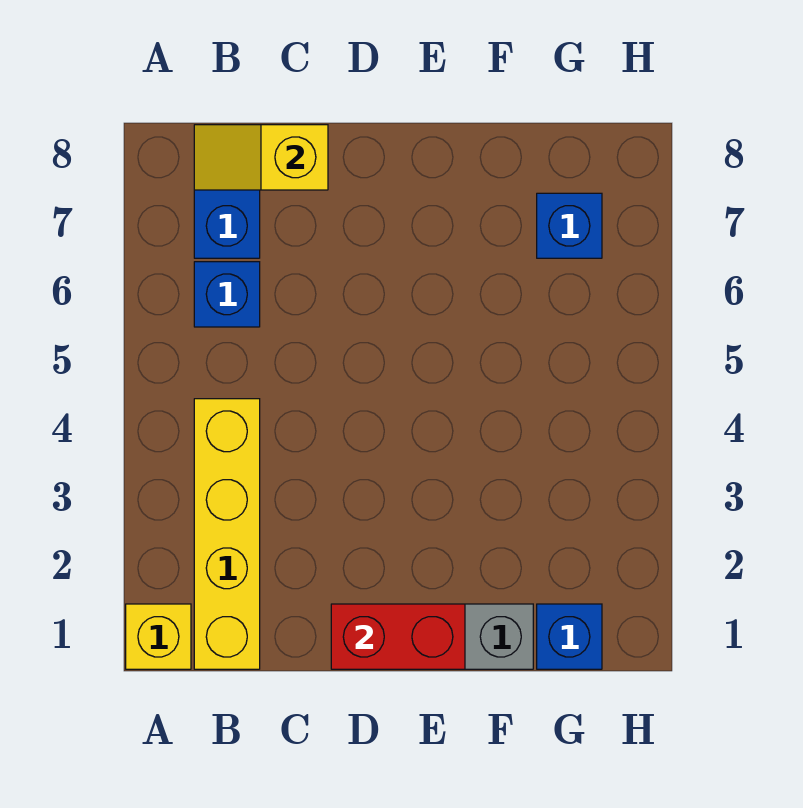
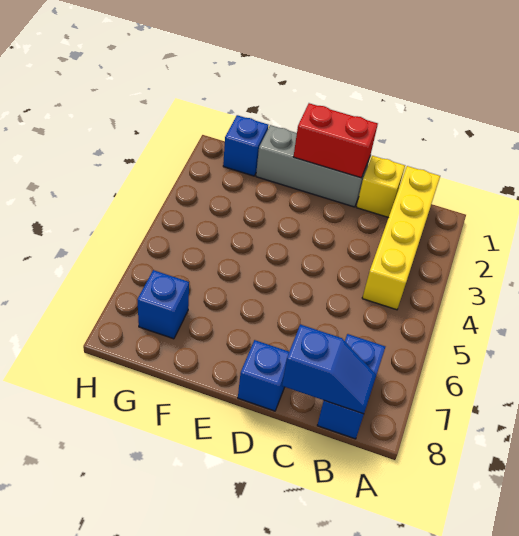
yellow brick A1 level 1 -> yellow brick C1 level 1
blue brick B6 level 1 -> blue brick D8 level 1
yellow slope B8:C8 level 2 top C -> blue slope B8:C8 level 2 top C

